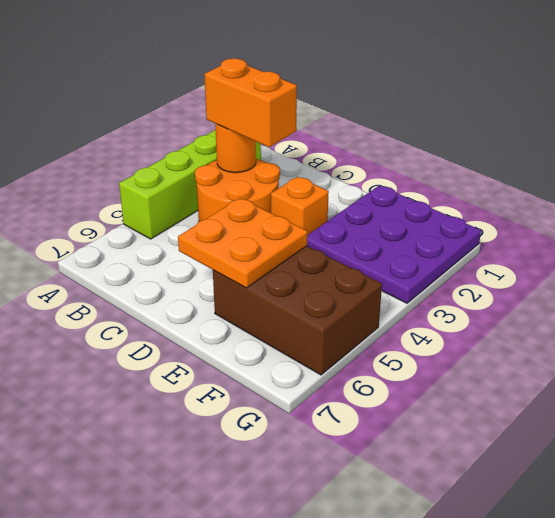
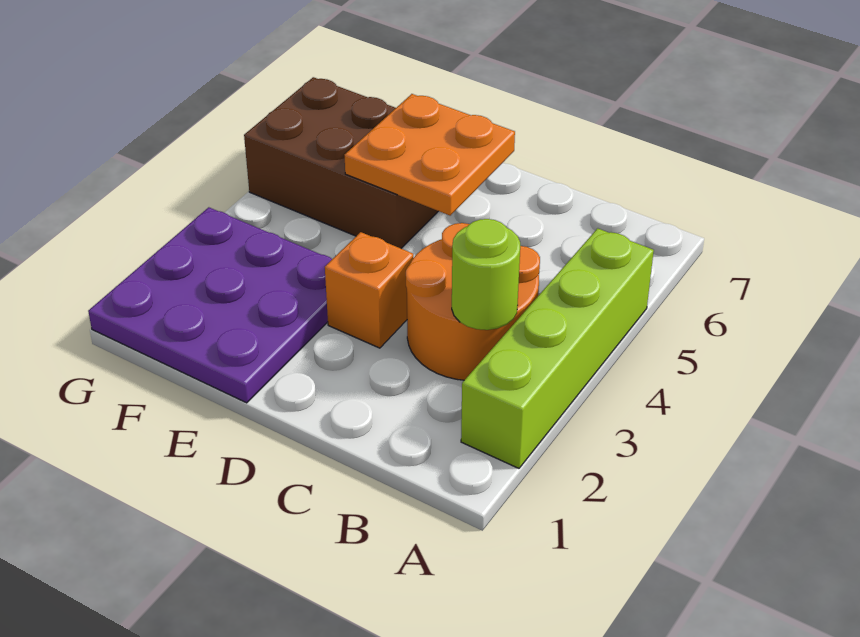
orange round brick B3 level 2 -> lime round brick B3 level 2
orange brick B3:C3 level 3 -> none

